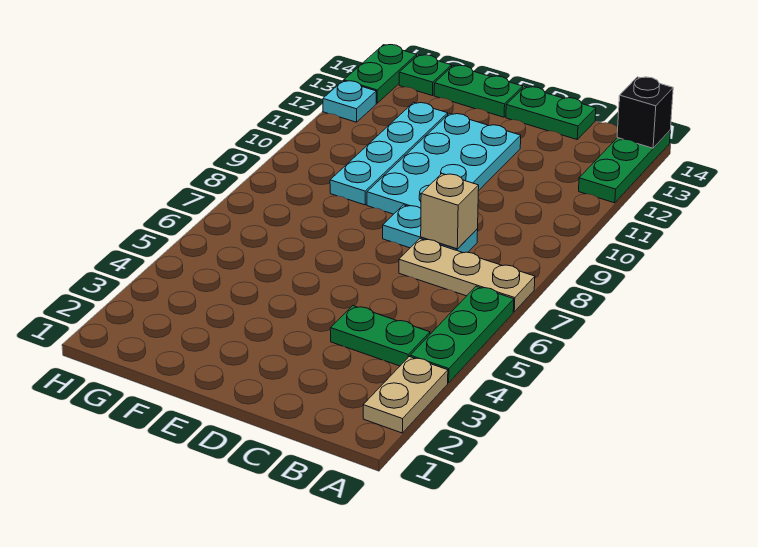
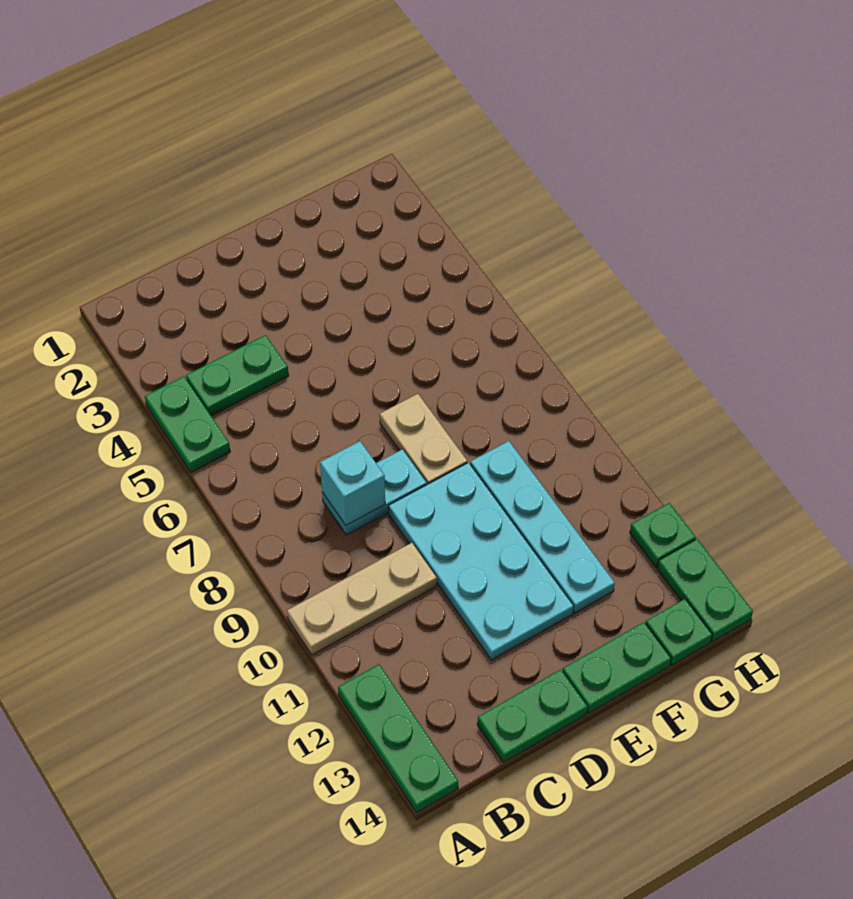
tan plate A2:A3 level 1 -> tan plate E7:E8 level 1
green plate A4:A6 level 1 -> green plate A4:A5 level 1
tan plate A7:C7 level 1 -> tan plate A10:C10 level 1
black brick A14 level 2 -> none
tan brick C8 level 2 -> cyan brick C8 level 2
cyan plate H12 level 1 -> green plate H12 level 1

